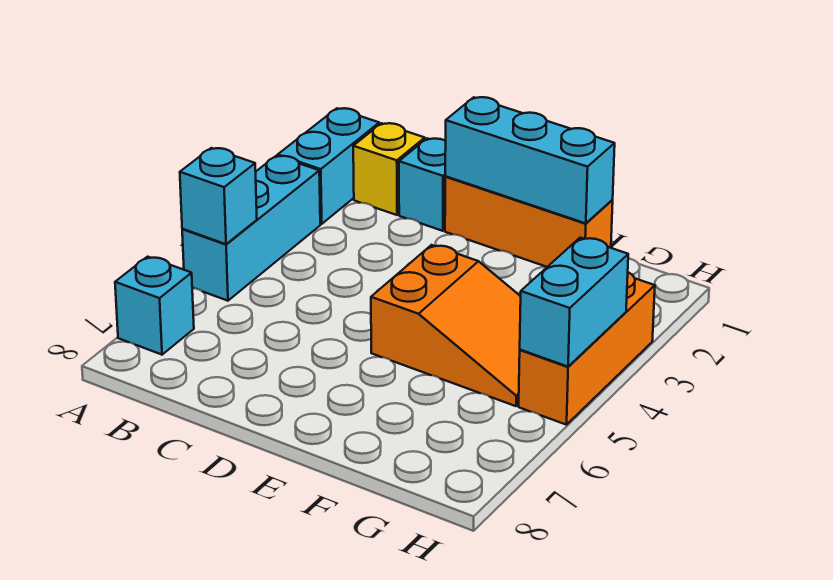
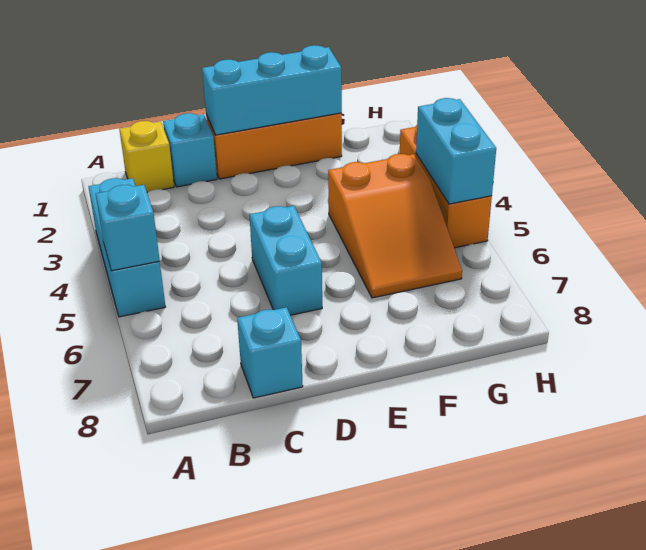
cyan brick A1:A2 level 1 -> cyan brick D5:D6 level 1
cyan brick A7 level 1 -> cyan brick C8 level 1
orange slope E4:G5 level 1 top E -> orange slope F4:G6 level 1 top 4

